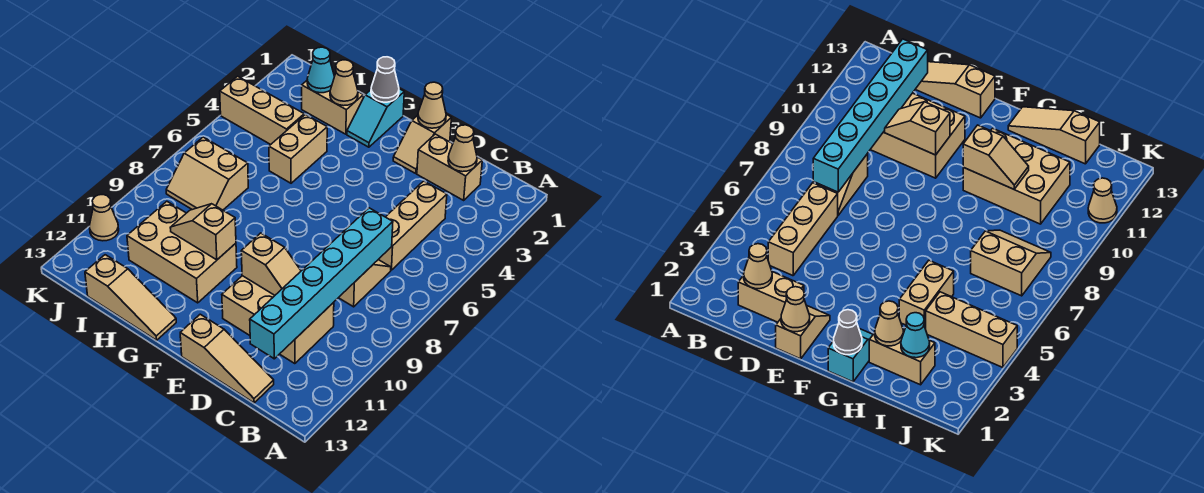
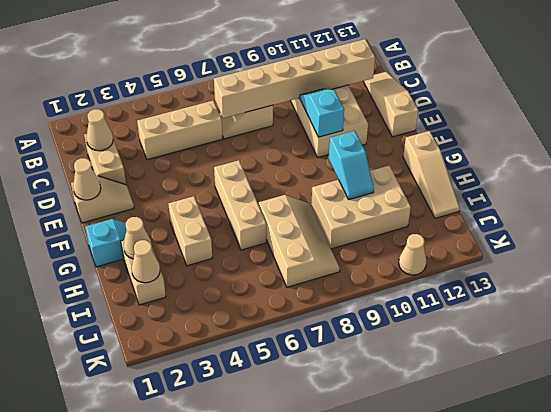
cyan brick C7:C12 level 2 -> tan brick C7:C12 level 2
tan slope D10:E10 level 2 top E -> cyan slope D10:E10 level 2 top E
grey cone G1 level 2 -> none
tan brick G10:I11 level 1 -> tan brick H9:I11 level 1
tan slope G10:H10 level 2 top G -> cyan slope G10:H10 level 2 top G
tan slope G13:I13 level 1 top I -> tan slope G13:I13 level 1 top G
tan brick H4:H5 level 1 -> tan brick G4:H4 level 1
cyan cone I2 level 2 -> tan cone I2 level 2
tan brick I4:K4 level 1 -> tan brick F6:H6 level 1
tan slope I7:J8 level 1 top 7 -> tan slope H7:J8 level 1 top 7

